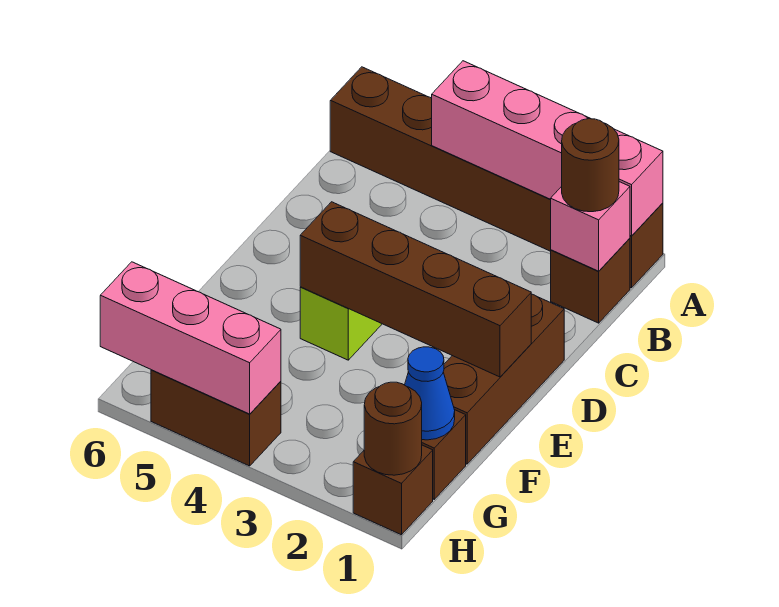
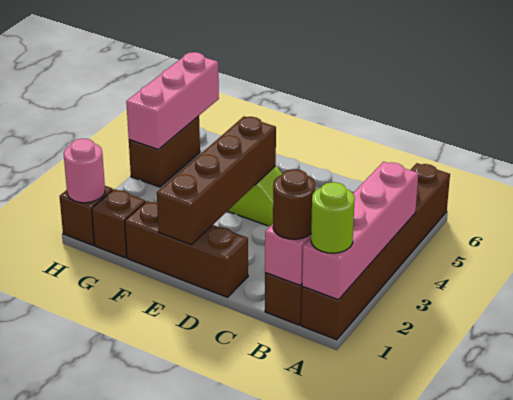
none -> lime round brick A1 level 3
blue cone G1 level 2 -> none
brown round brick H1 level 2 -> pink round brick H1 level 2

